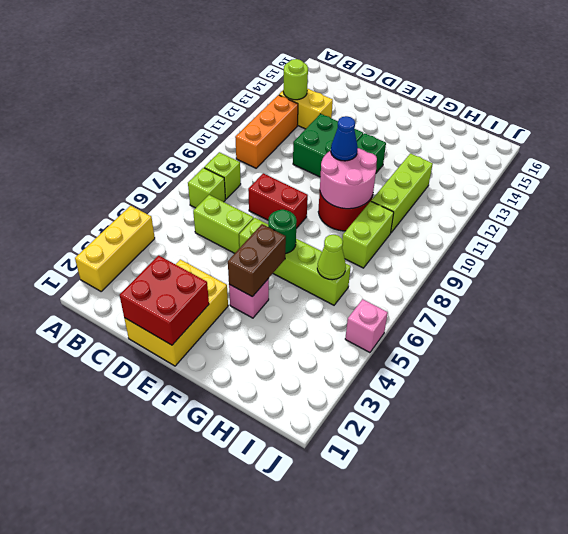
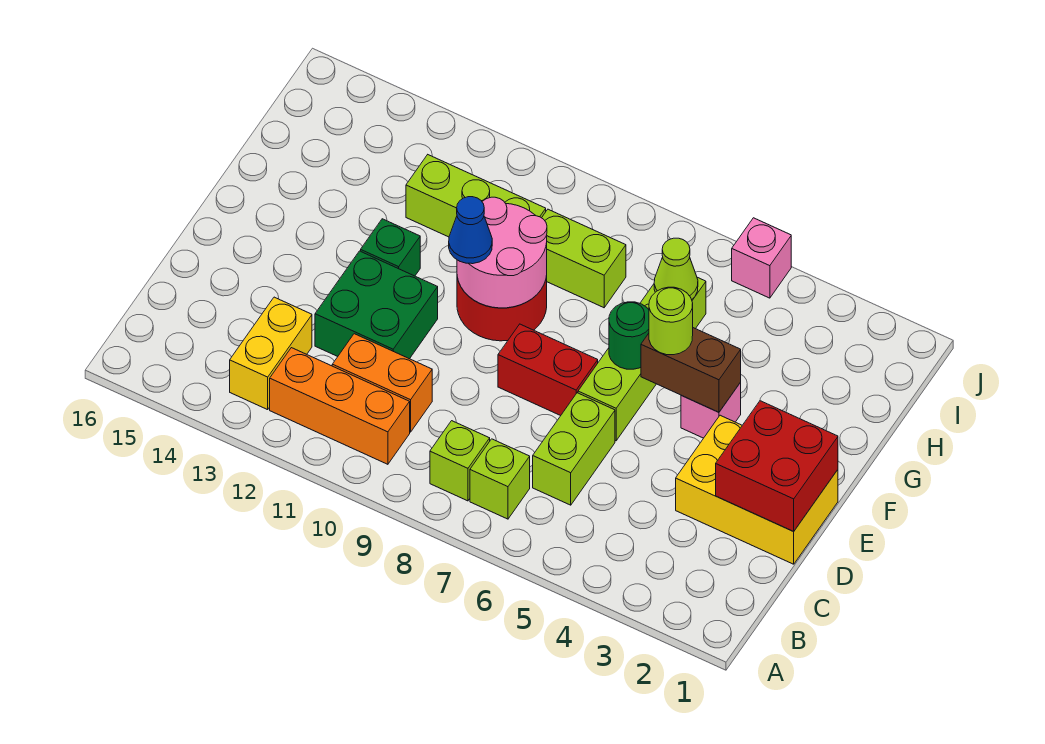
yellow brick A2:A4 level 1 -> none
lime round brick B13 level 2 -> lime round brick F5 level 3
none -> orange brick C10:C11 level 1
red brick D8:E8 level 1 -> red brick E7:E8 level 1

